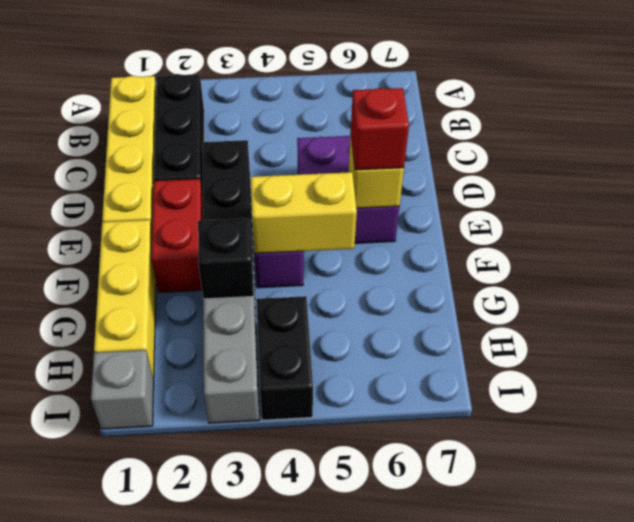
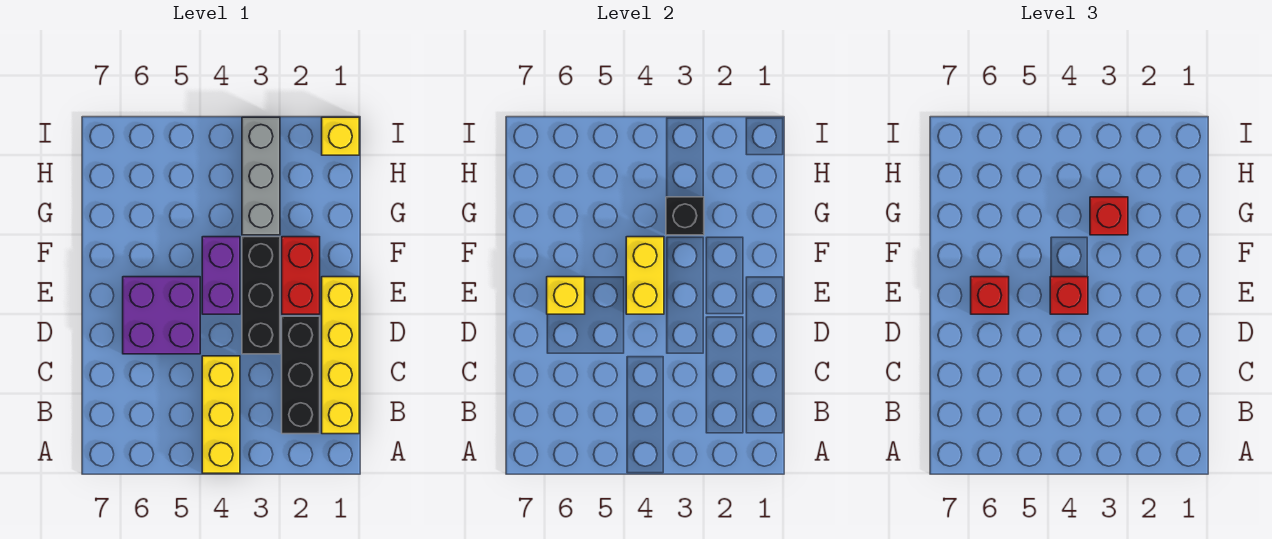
none -> red brick E4 level 3
yellow brick F1:H1 level 1 -> yellow brick A4:C4 level 1
yellow brick F4:F5 level 2 -> yellow brick E4:F4 level 2
none -> red brick G3 level 3
black brick H4:I4 level 1 -> none
grey brick I1 level 1 -> yellow brick I1 level 1

